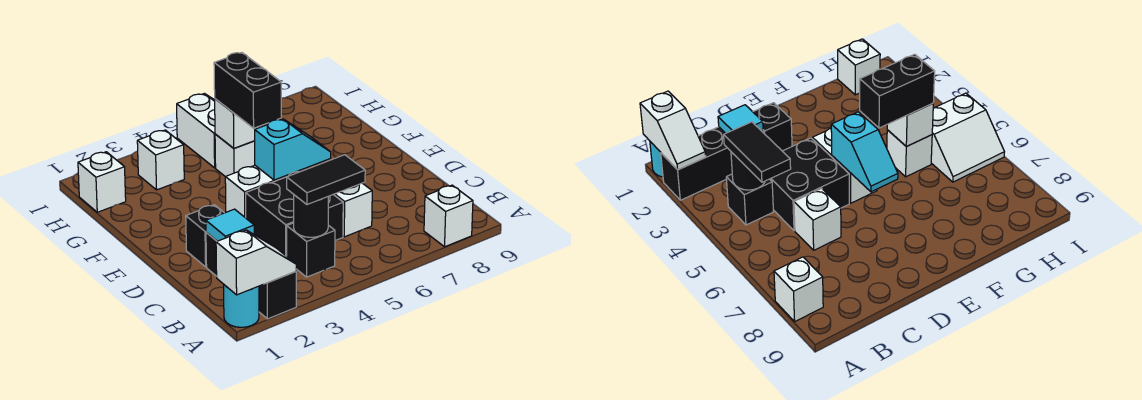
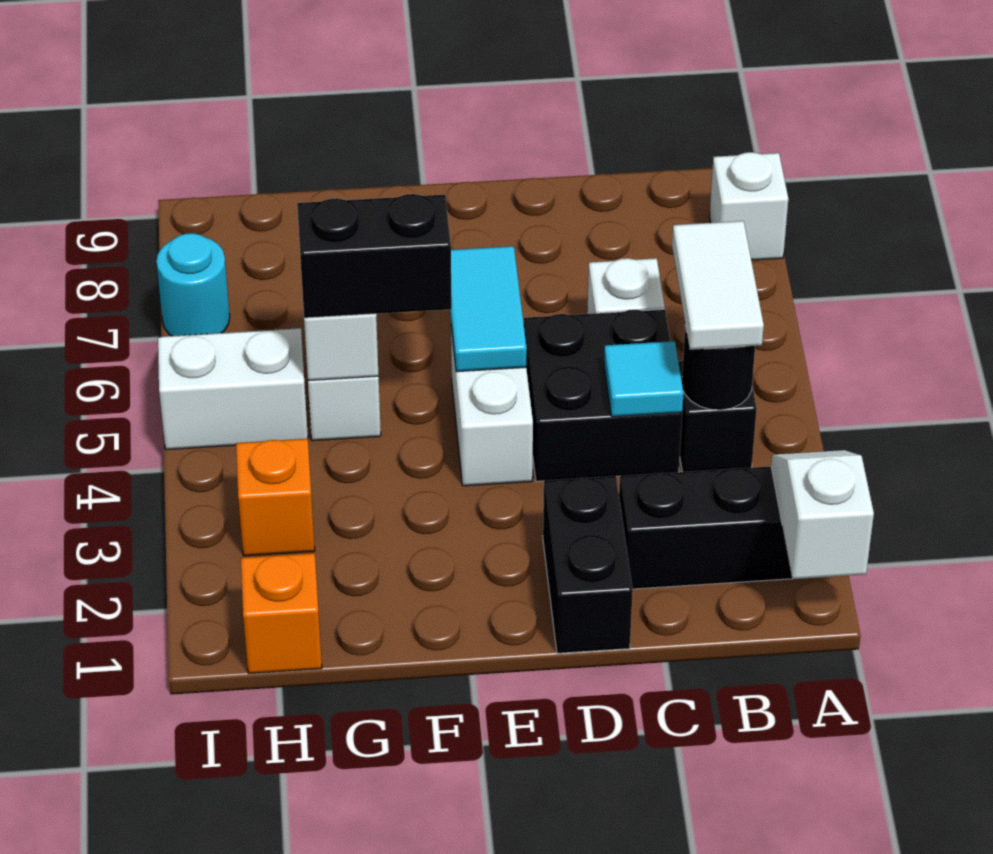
cyan round brick A1 level 1 -> cyan round brick I7 level 1
black tile B4:B5 level 3 -> white tile B4:B5 level 3
cyan tile C2 level 2 -> cyan tile C4 level 2
black brick D2 level 1 -> black brick D1:D2 level 1
cyan slope E5:E6 level 2 top 5 -> cyan tile E5:E6 level 2
white brick H1 level 1 -> orange brick H1 level 1
white brick H3 level 1 -> orange brick H3 level 1

